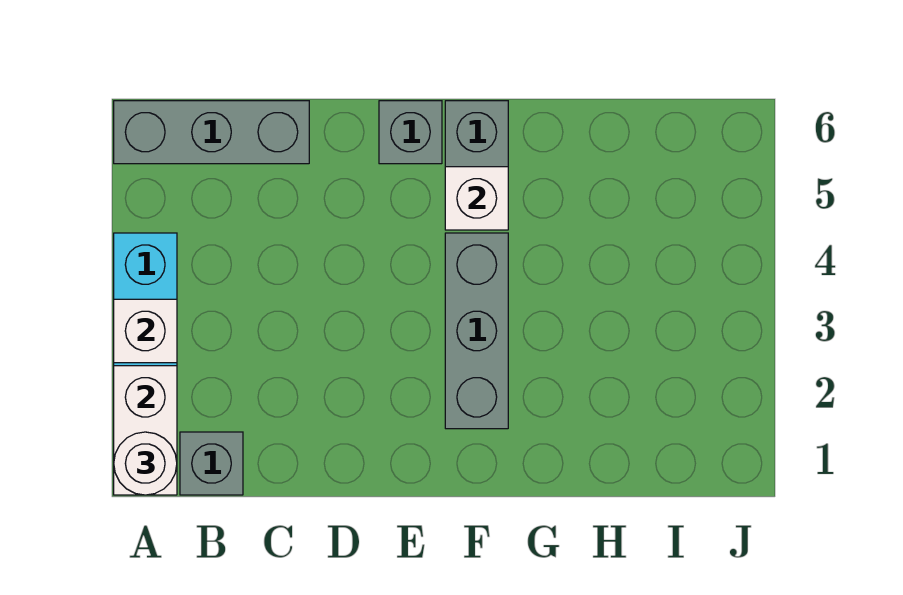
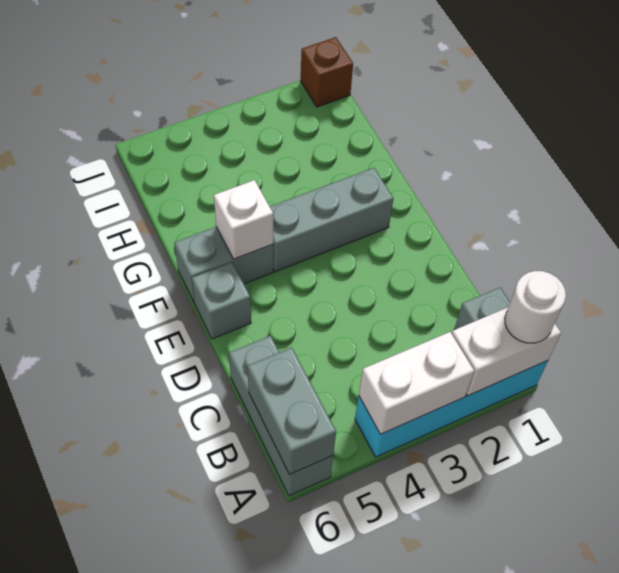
white brick A3 level 2 -> white brick A3:A4 level 2
none -> grey brick A6:B6 level 2
none -> brown brick J1 level 1

